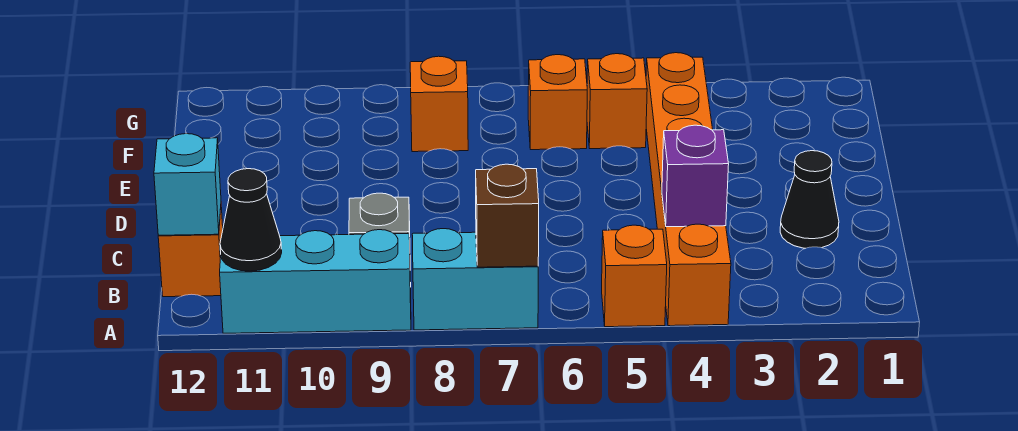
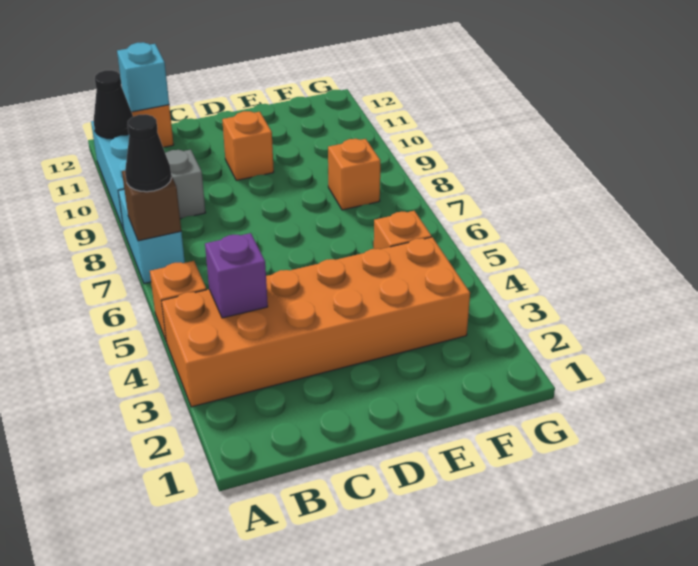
orange brick A4:F4 level 1 -> orange brick A3:F4 level 1
black cone C2 level 1 -> black cone A7 level 3
orange brick F6 level 1 -> orange brick D10 level 1

